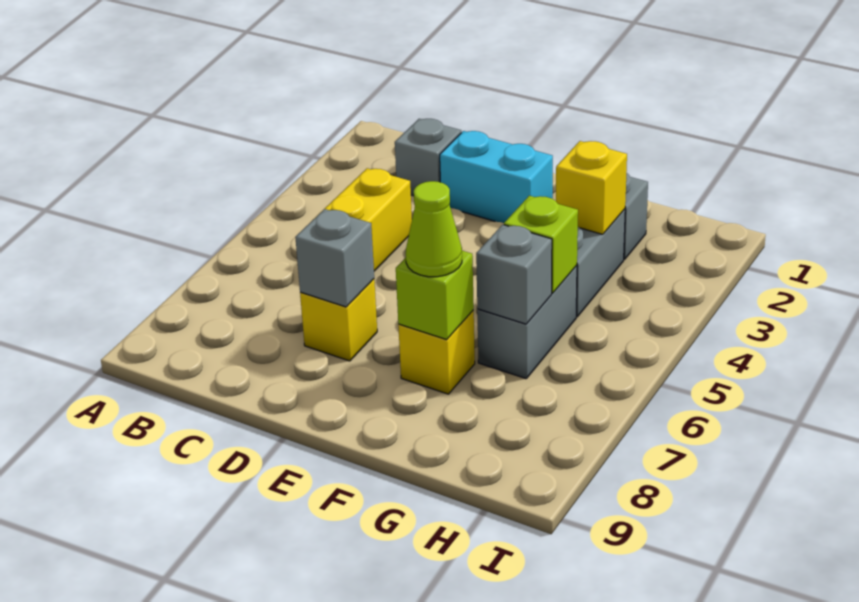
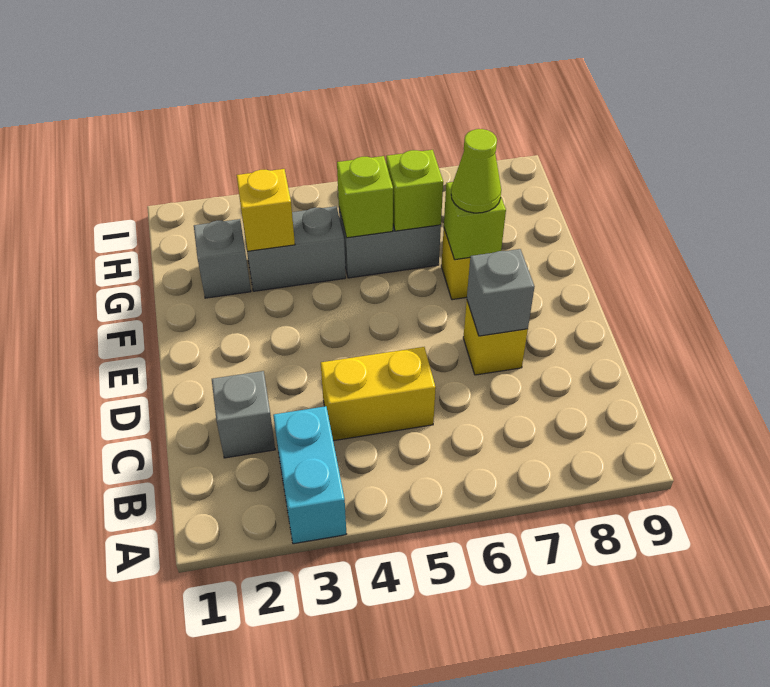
cyan brick D2:E2 level 1 -> cyan brick A3:B3 level 1
grey brick G6 level 2 -> lime brick G6 level 2

